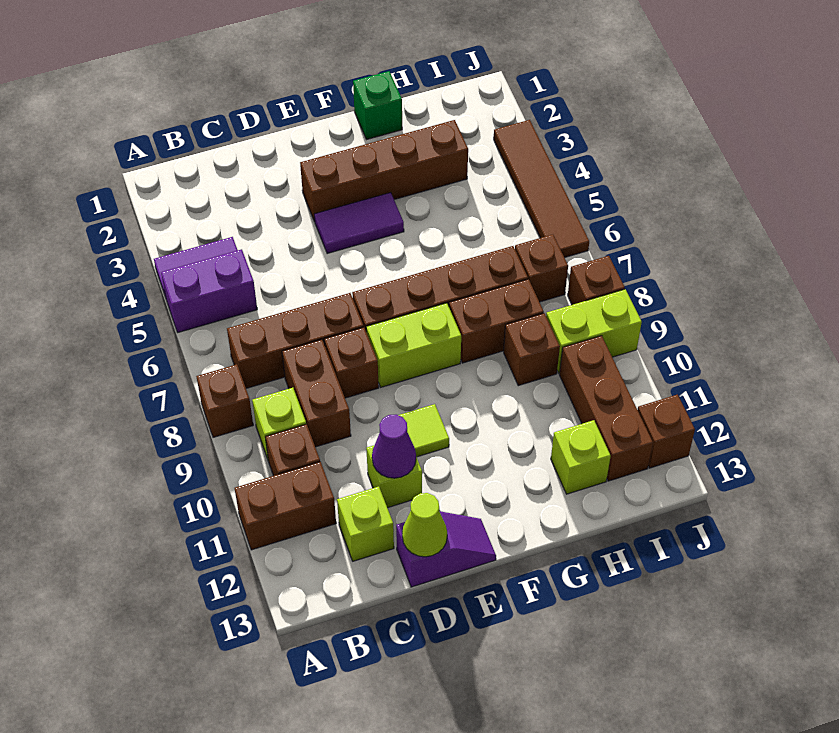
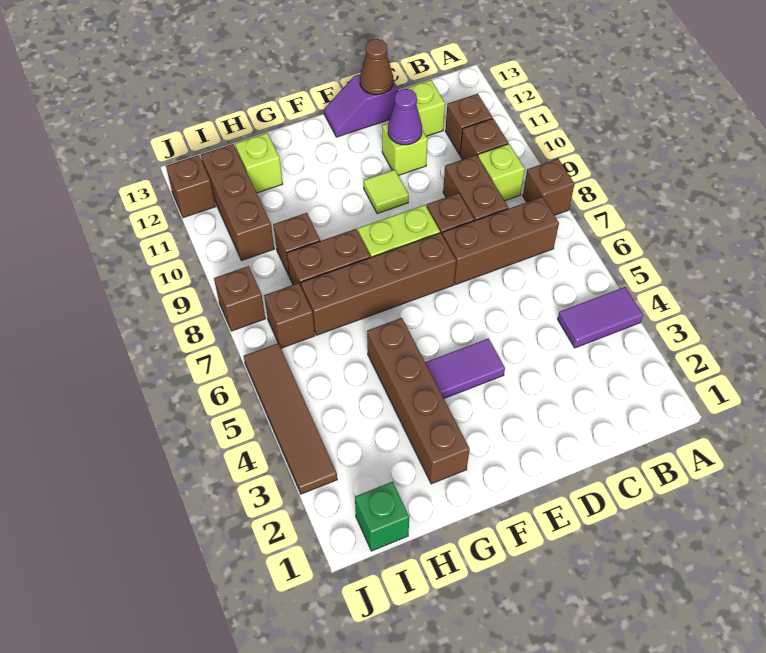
purple brick A5:B5 level 1 -> none
brown brick A11:B11 level 1 -> brown brick B11 level 1
lime cone D13 level 2 -> brown cone D13 level 2
brown brick E3:H3 level 1 -> brown brick G2:G5 level 1
green brick G1 level 1 -> green brick I1 level 1
lime brick I9:J9 level 1 -> none

